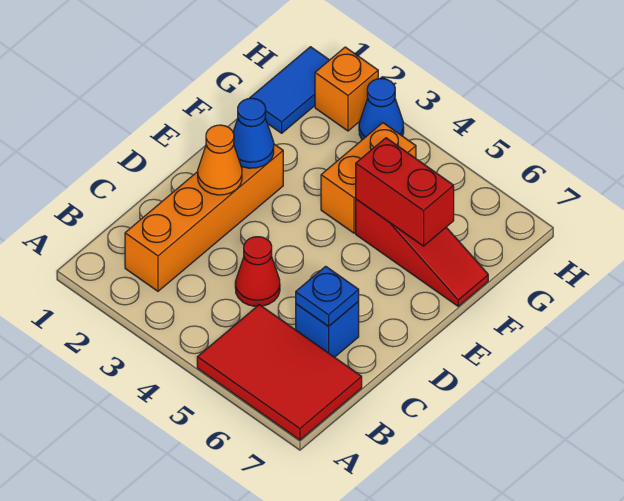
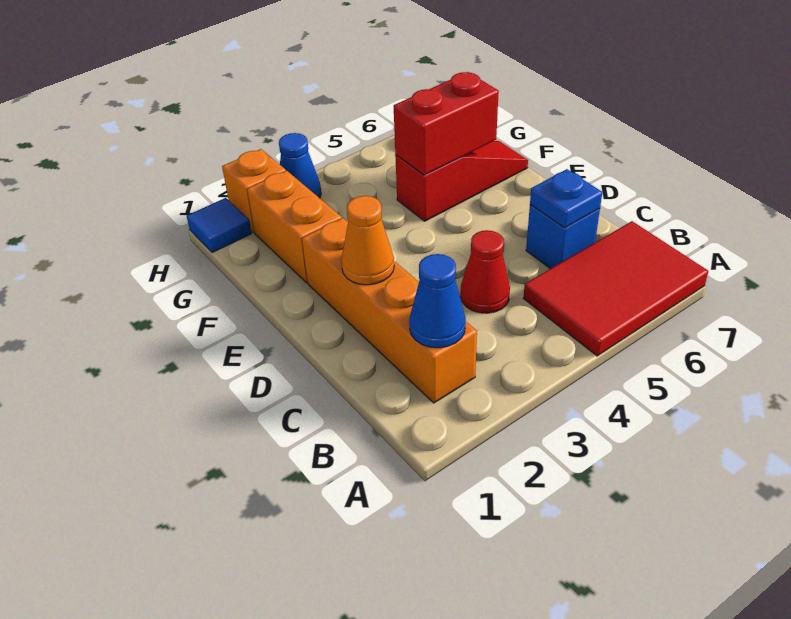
blue cone E2 level 2 -> blue cone B2 level 2
orange brick F4:G4 level 1 -> orange brick F2:G2 level 1
blue tile G1:H1 level 1 -> blue tile H1 level 1

